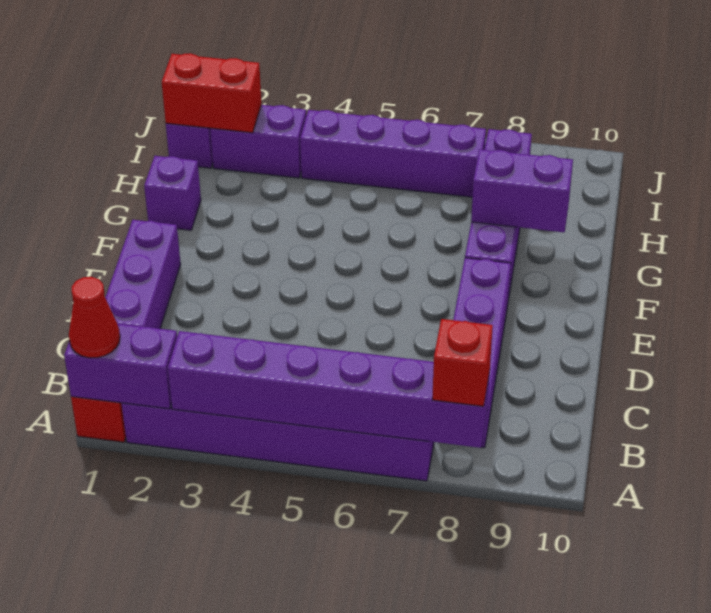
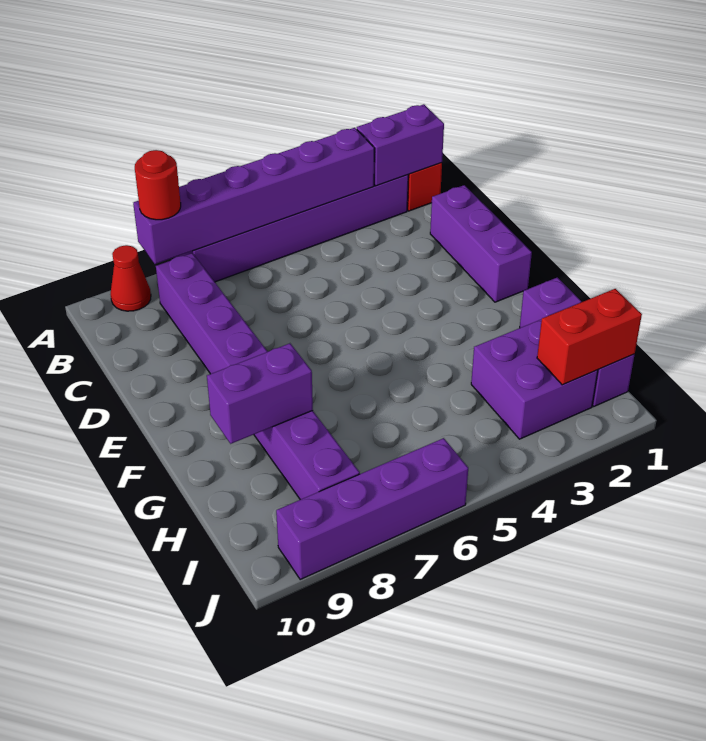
red cone A1 level 3 -> red cone A9 level 1
red brick A8 level 3 -> red round brick A8 level 3
purple brick I2:I3 level 1 -> purple brick H2:I3 level 1
purple brick I4:I7 level 1 -> purple brick J6:J9 level 1

